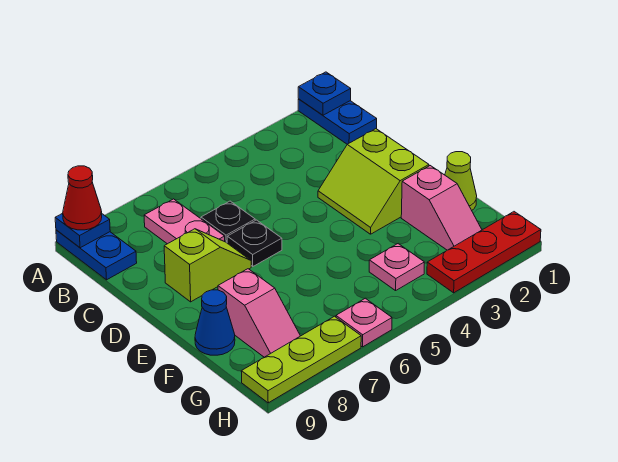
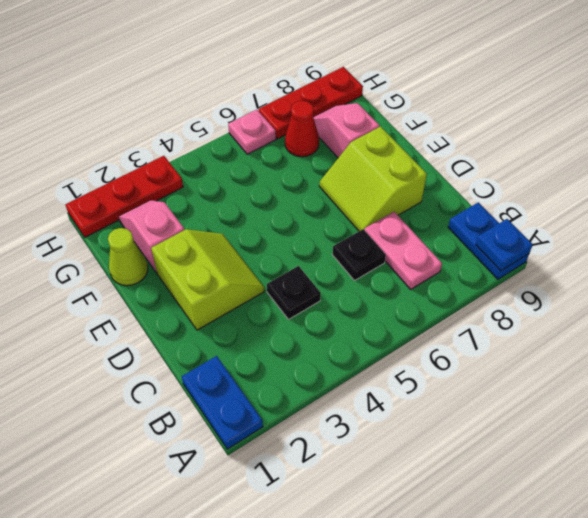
blue plate A1 level 2 -> none
red cone A9 level 3 -> red cone G7 level 1
black plate D6 level 1 -> black plate C4 level 1
lime slope D7:D8 level 1 top 8 -> lime slope D7:E8 level 1 top 8
blue cone F9 level 1 -> none
pink plate G4 level 1 -> none
lime plate H7:H9 level 1 -> red plate H7:H9 level 1

